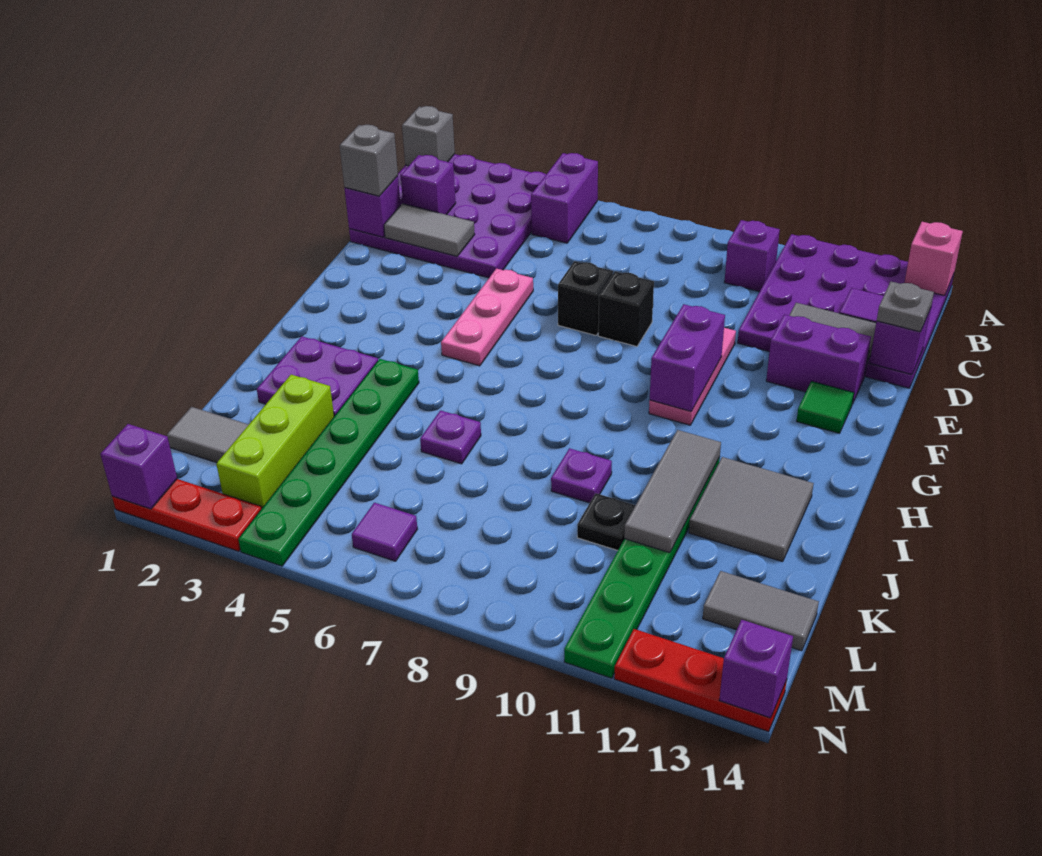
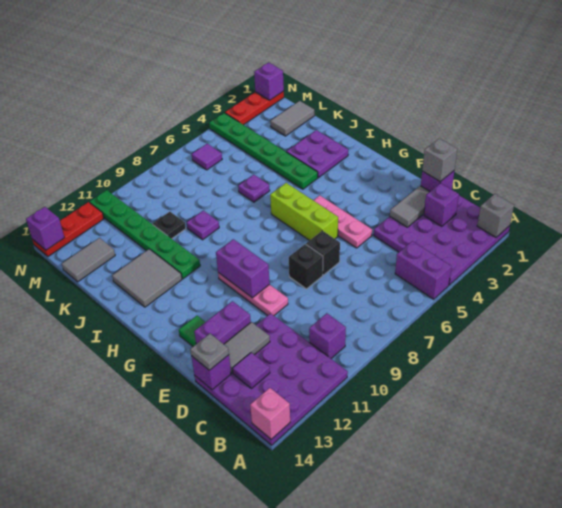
grey tile I11:K11 level 2 -> none
lime brick K3:M3 level 1 -> lime brick F6:H6 level 1

